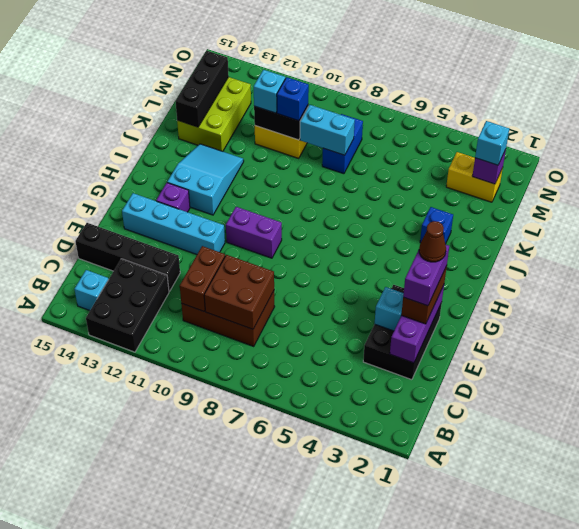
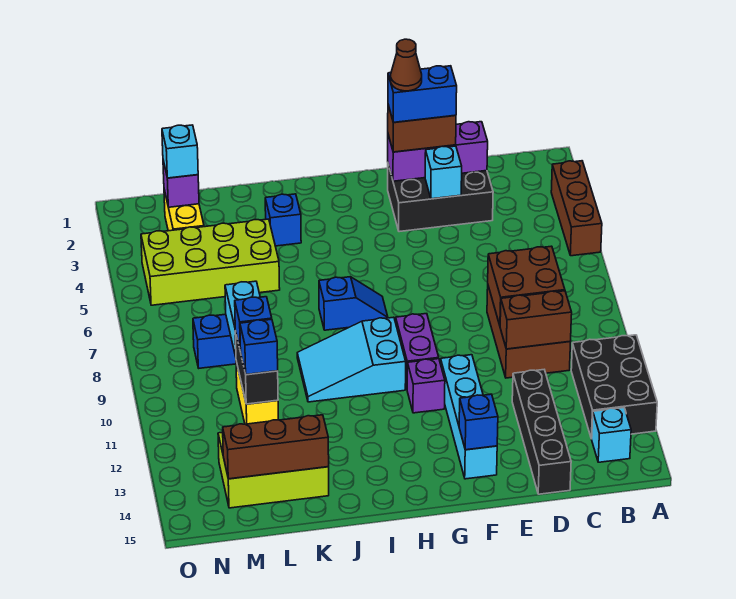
none -> brown brick A3:A5 level 1
black brick A12:C13 level 1 -> black brick A11:B13 level 1
purple brick E2:F2 level 4 -> blue brick E2:F2 level 4
none -> blue brick F14 level 2
purple brick G13 level 1 -> purple brick G11 level 1
none -> blue slope H7:I7 level 1 top I
cyan slope H12:J13 level 1 top H -> cyan slope H9:J10 level 1 top H
none -> lime brick K4:N5 level 1
black brick K14:M14 level 2 -> brown brick K14:M14 level 2
cyan brick L11 level 3 -> blue brick L11 level 3

